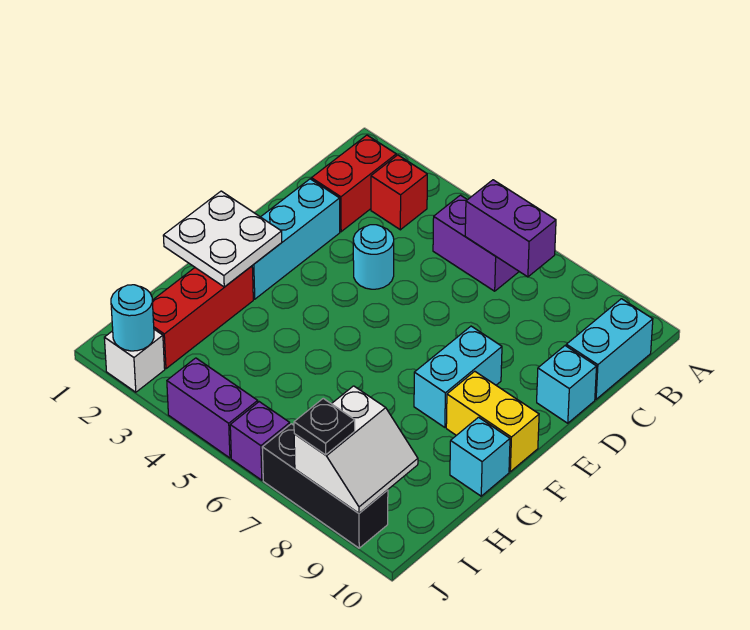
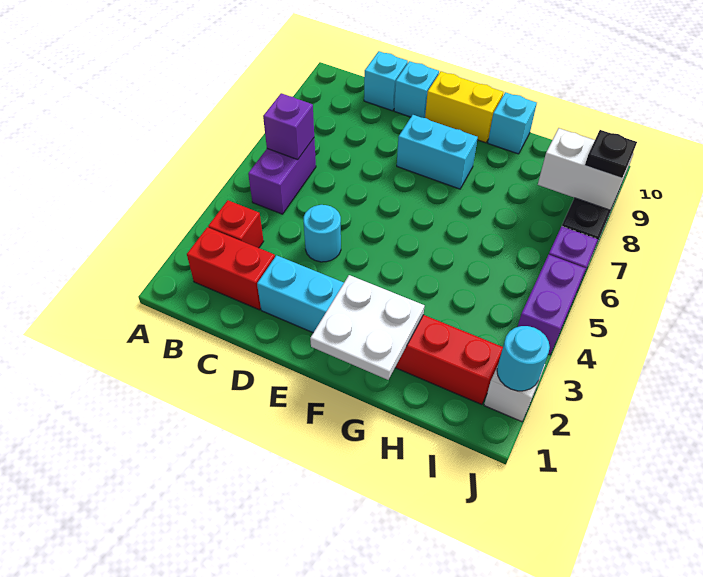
purple brick B6:B7 level 2 -> purple brick B6 level 2
cyan brick B10:C10 level 1 -> cyan brick C10 level 1
yellow brick F9:F10 level 1 -> yellow brick E10:F10 level 1

